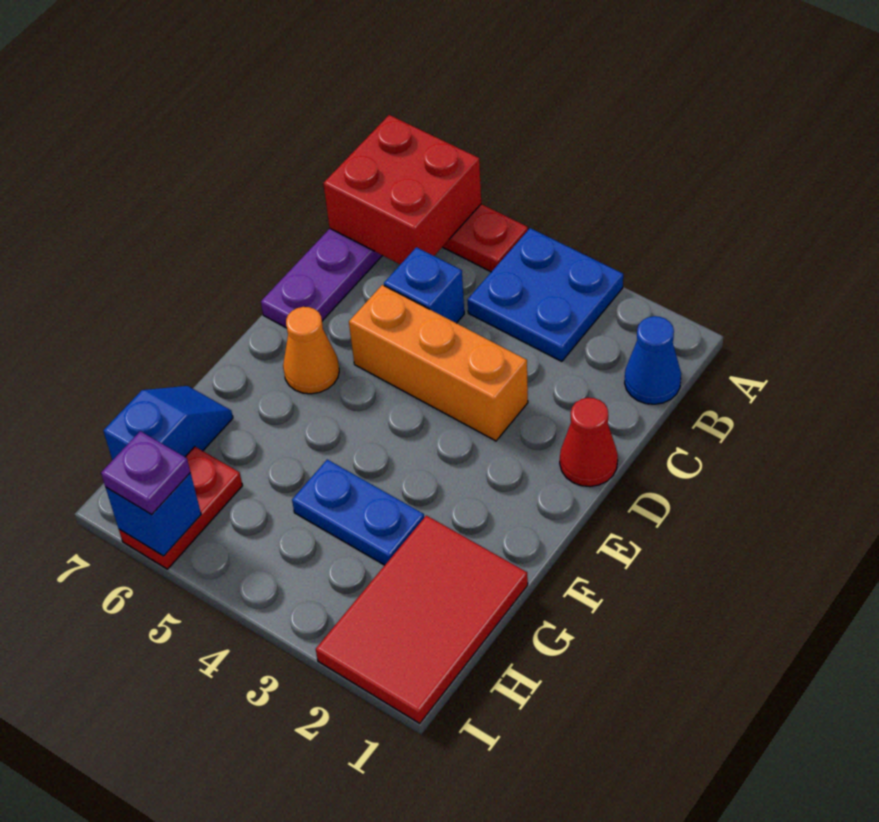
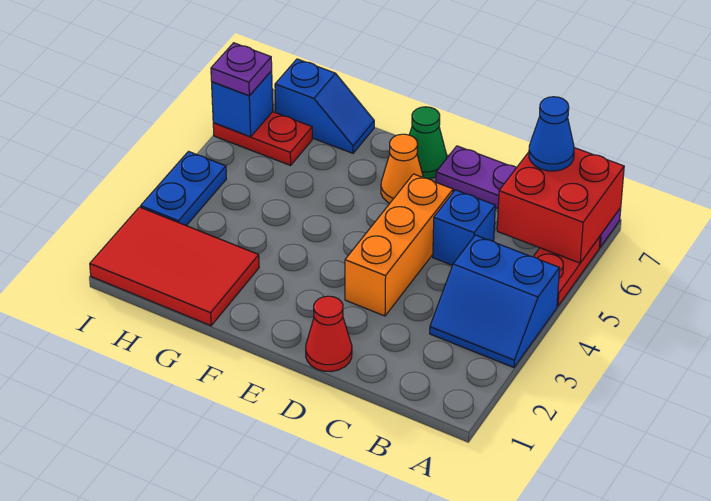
blue plate A3:B4 level 1 -> blue slope A3:B4 level 1 top 4
blue cone B1 level 1 -> blue cone B7 level 3
none -> green cone E7 level 1
blue plate G3:G4 level 1 -> blue plate I3:I4 level 1

